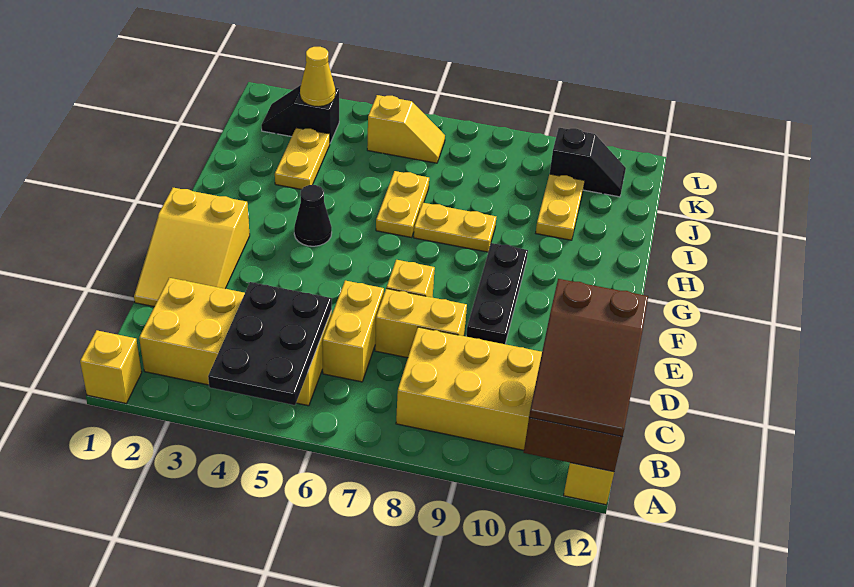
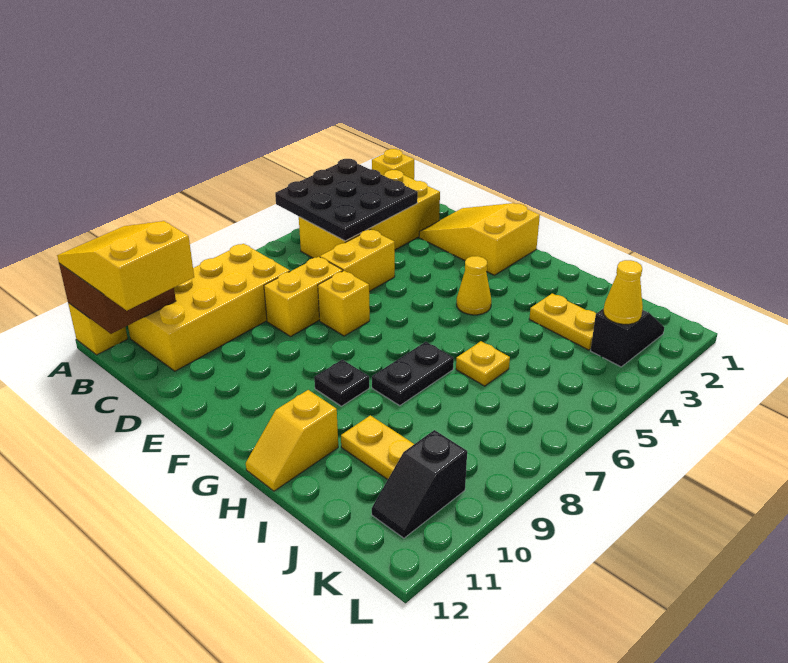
black plate A4:C5 level 2 -> black plate A3:C5 level 2
brown slope A11:C12 level 3 top C -> yellow slope A11:C12 level 3 top C
yellow brick C6:D6 level 1 -> yellow brick D5:D6 level 1
black plate E9:G9 level 1 -> black plate G9 level 1
black cone G4 level 1 -> yellow cone G4 level 1
yellow plate H6:I6 level 1 -> yellow plate I6 level 1
yellow plate H7:H8 level 1 -> black plate H7:H8 level 1
yellow slope K5:K6 level 1 top 5 -> yellow slope H11:H12 level 1 top 11

